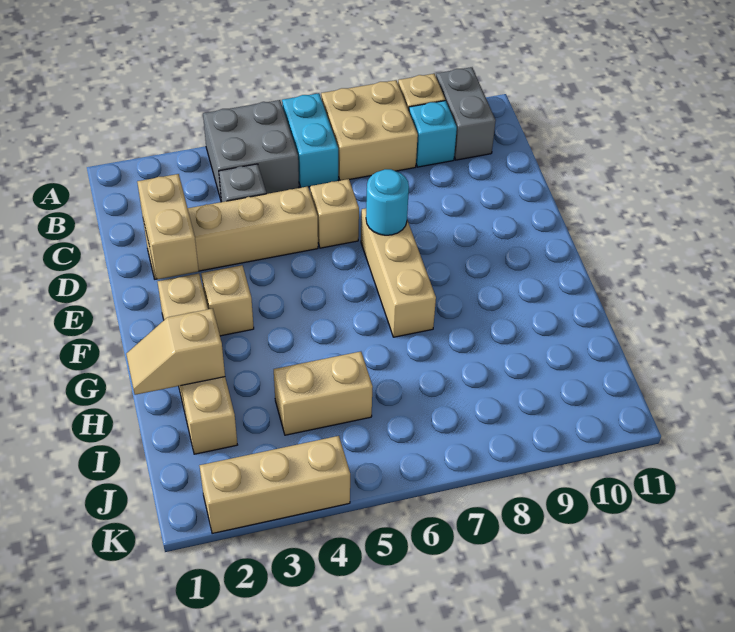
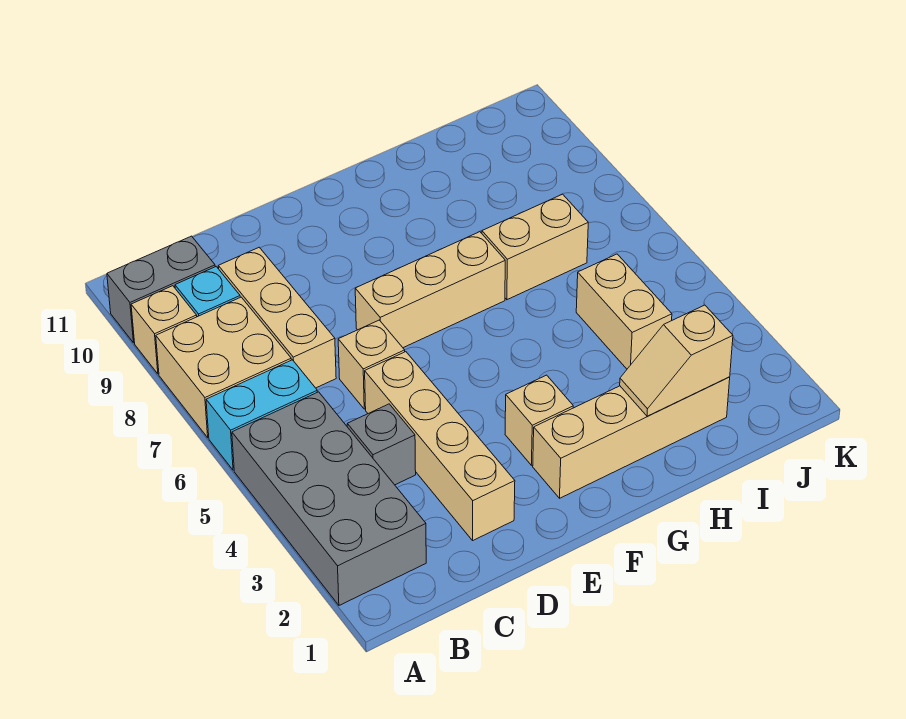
grey brick A4:B5 level 1 -> grey brick A2:B5 level 1
tan brick D2:E2 level 2 -> tan brick H7:I7 level 1
cyan round brick E7 level 2 -> none
tan slope H1:H2 level 2 top 2 -> tan slope H2:I2 level 2 top I
tan brick K2:K4 level 1 -> tan brick C7:C9 level 1

